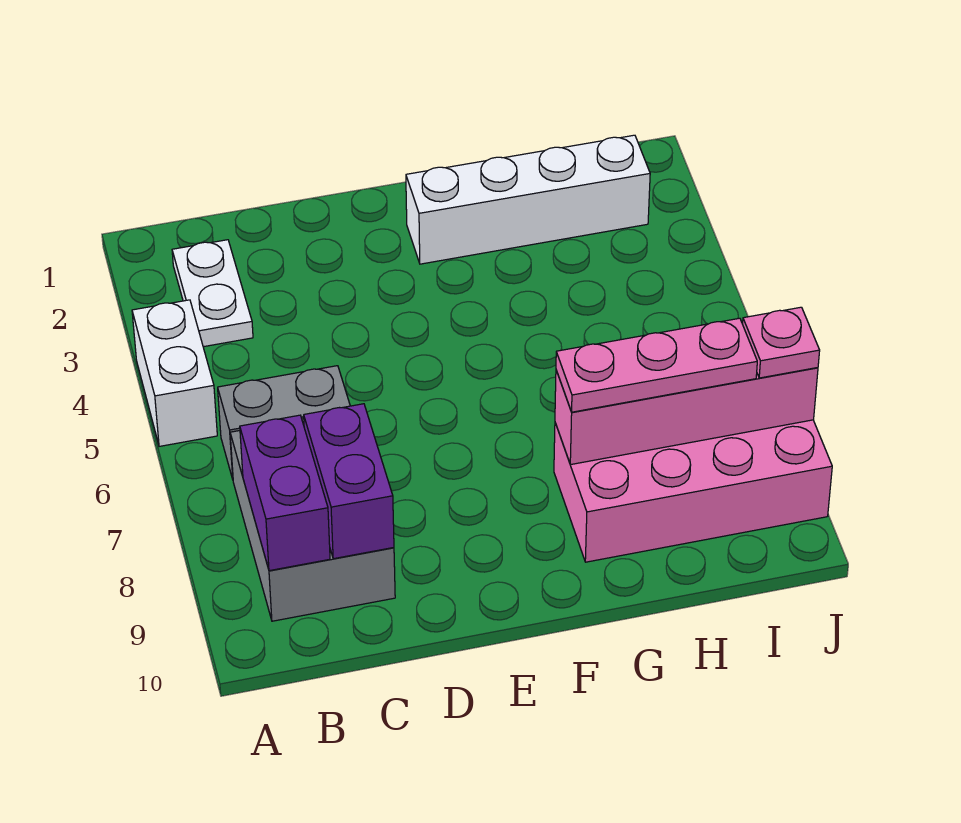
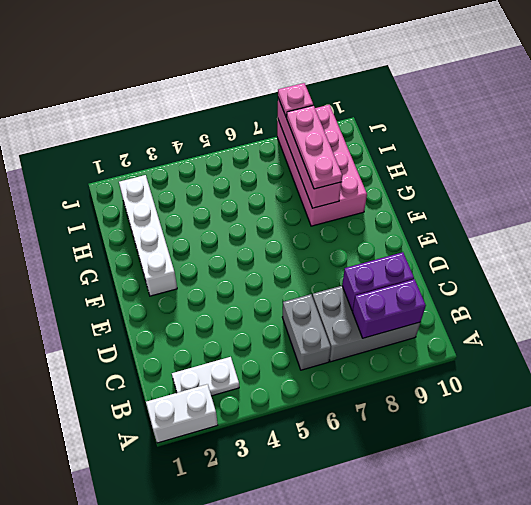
white brick A4:A5 level 1 -> white brick A1:A2 level 1

